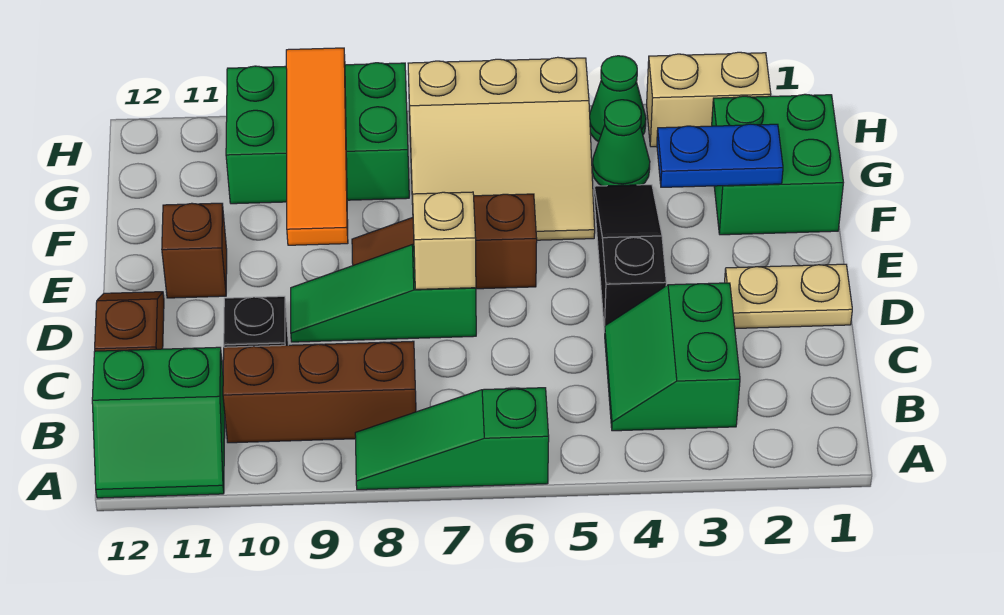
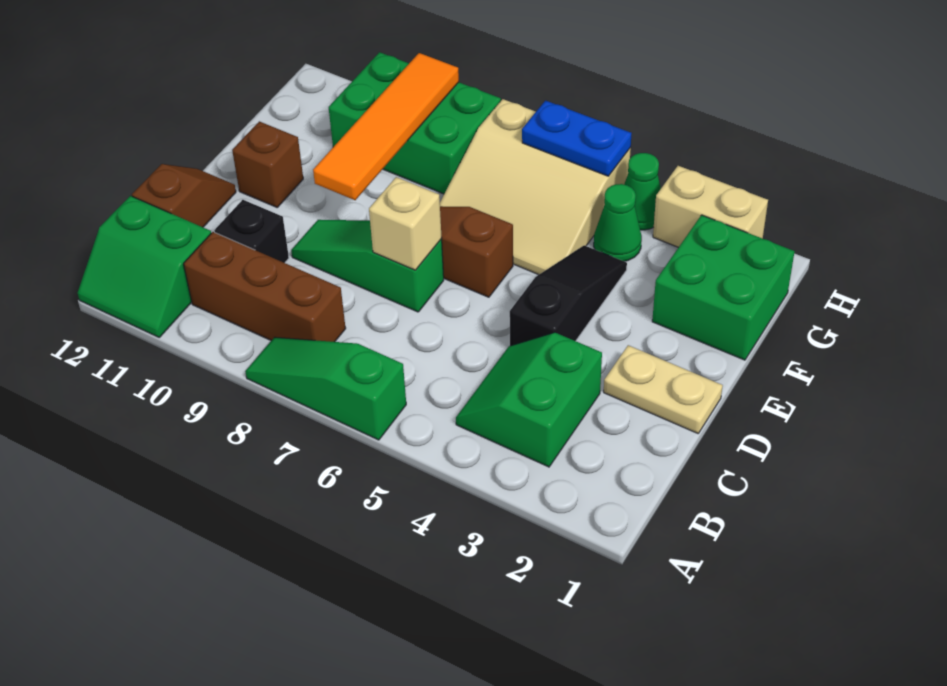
blue plate F2:F3 level 2 -> blue plate H5:H6 level 2

